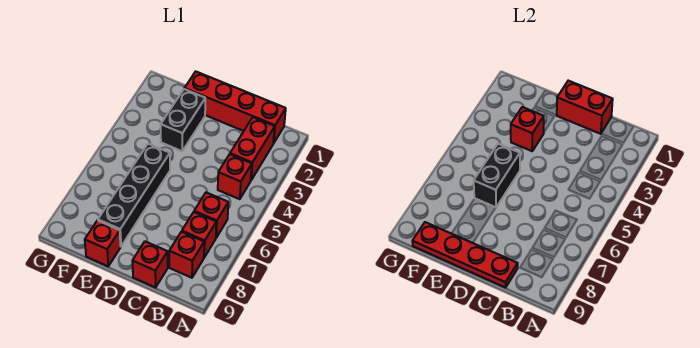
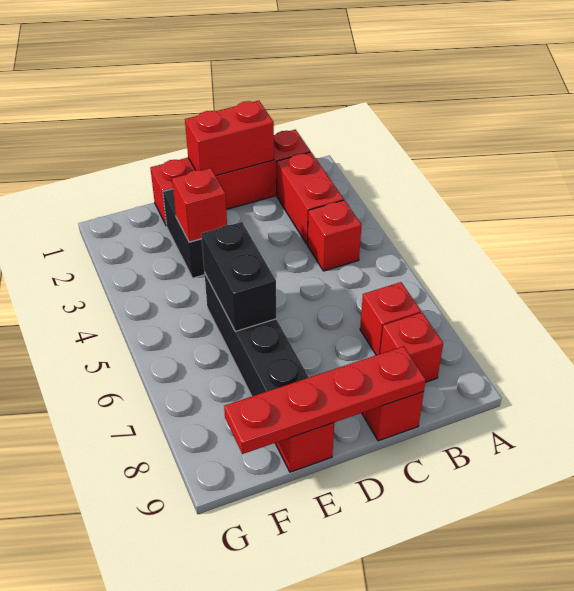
red brick B6 level 1 -> none

